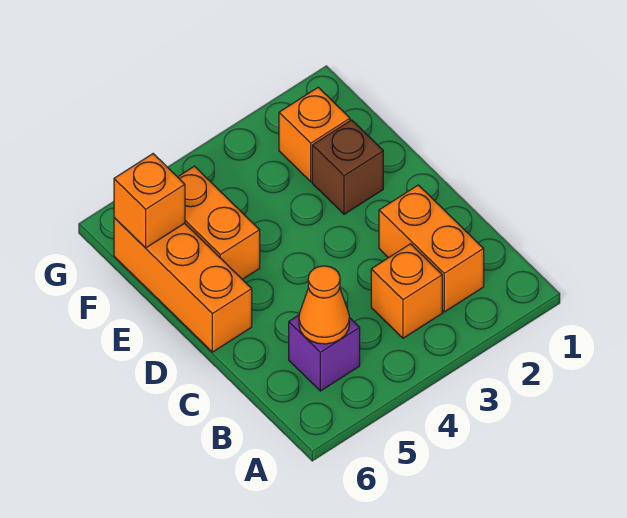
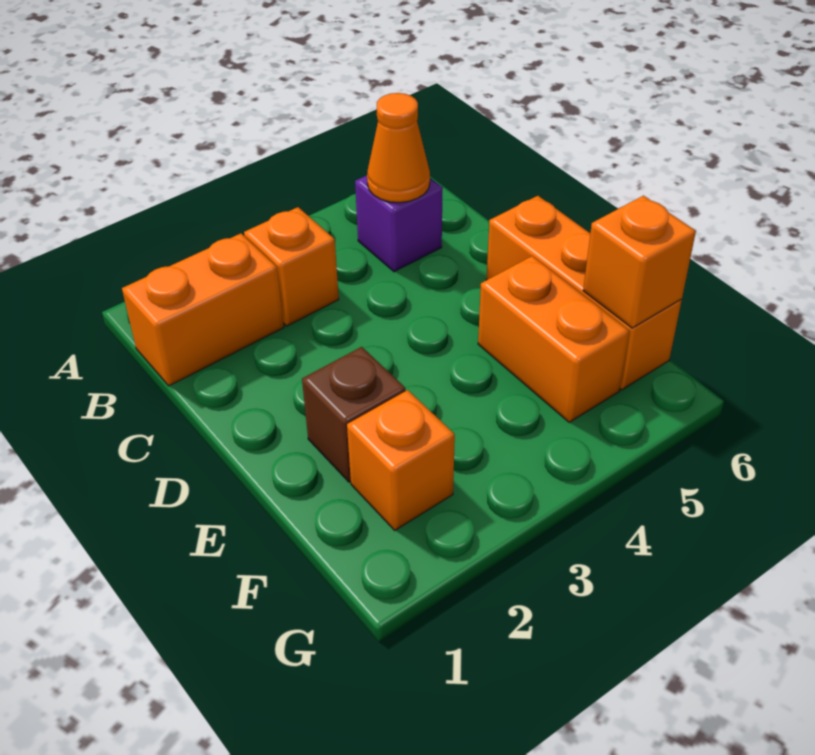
orange brick B2:C2 level 1 -> orange brick B1:B2 level 1

